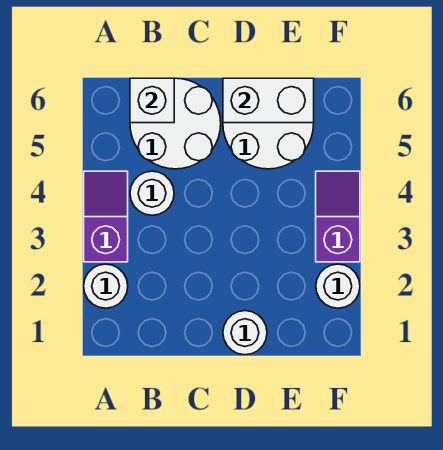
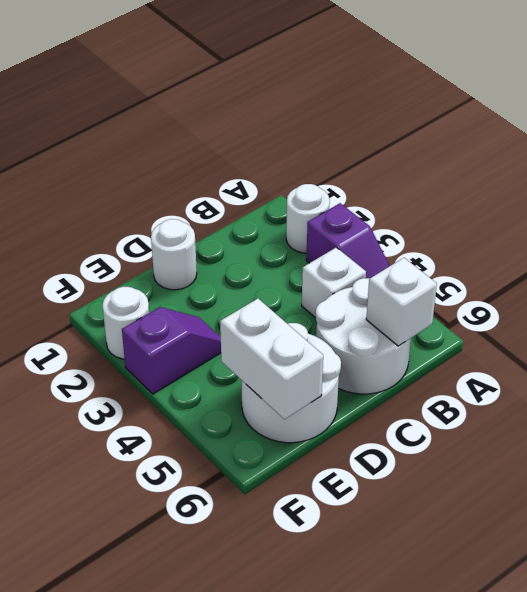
white round brick B4 level 1 -> white brick B4 level 1
white brick D6:E6 level 2 -> white brick E5:E6 level 2
purple slope F3:F4 level 1 top 3 -> purple slope E3:F3 level 1 top F

